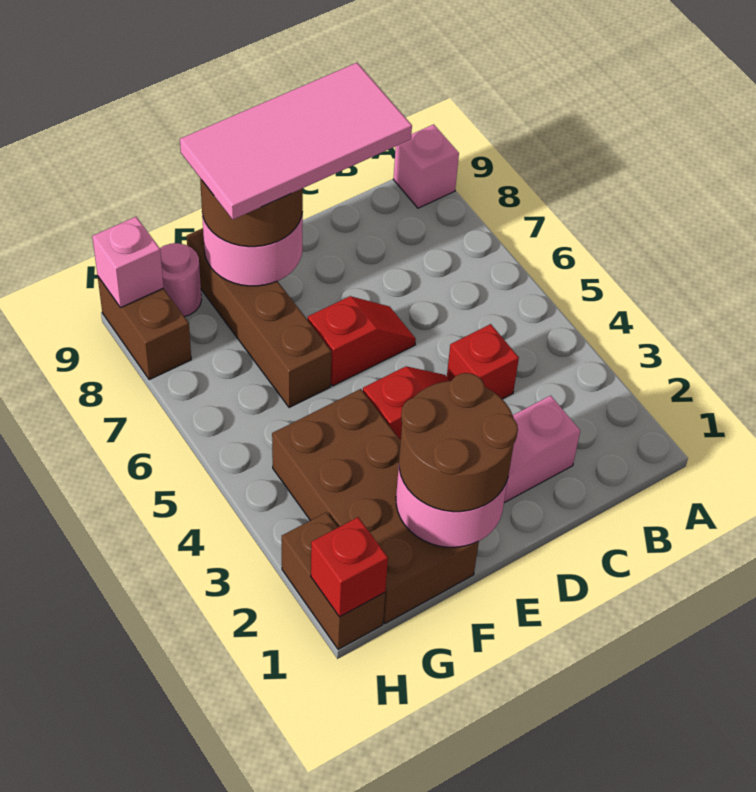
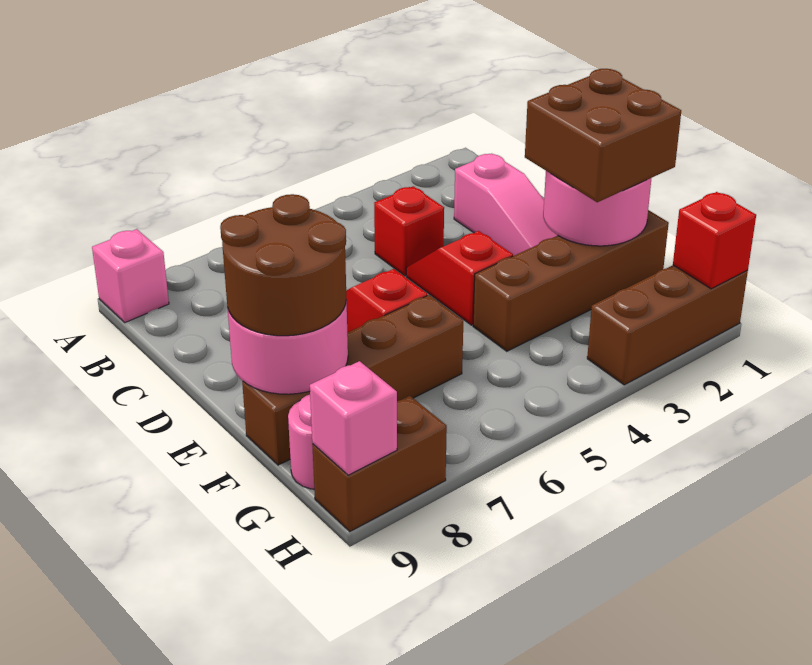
pink tile C8:F9 level 4 -> none
brown round brick E1:F2 level 3 -> brown brick E1:F2 level 3
brown brick F1:G4 level 1 -> brown brick F1:F4 level 1
brown brick H1:H2 level 1 -> brown brick H1:H3 level 1

